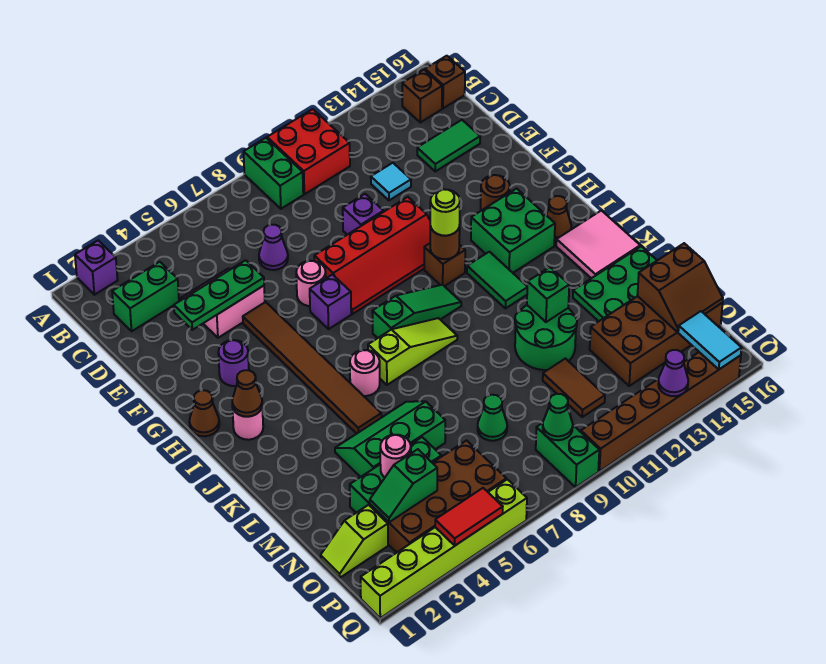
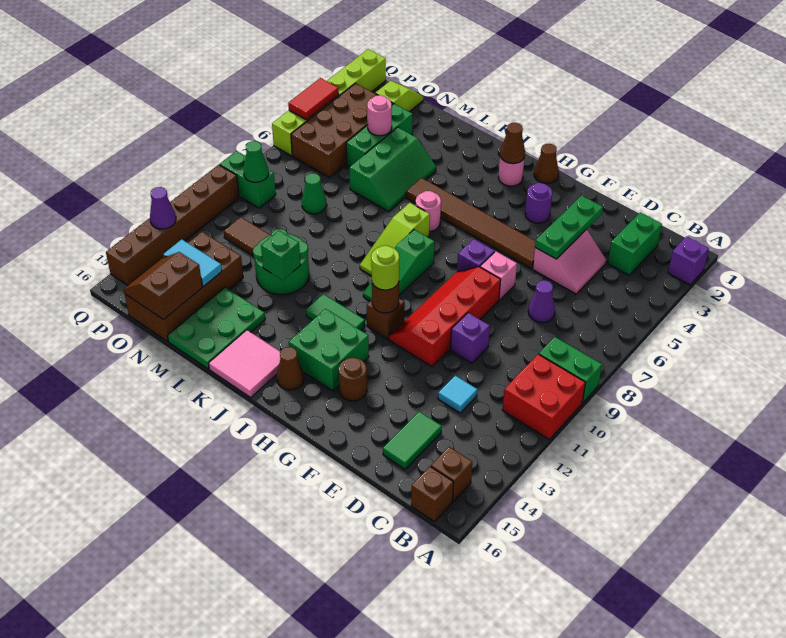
pink round brick F7 level 1 -> pink brick F7 level 1
green slope O3:O4 level 2 top 4 -> none
cyan tile P15:Q15 level 2 -> cyan tile N14:O14 level 2

